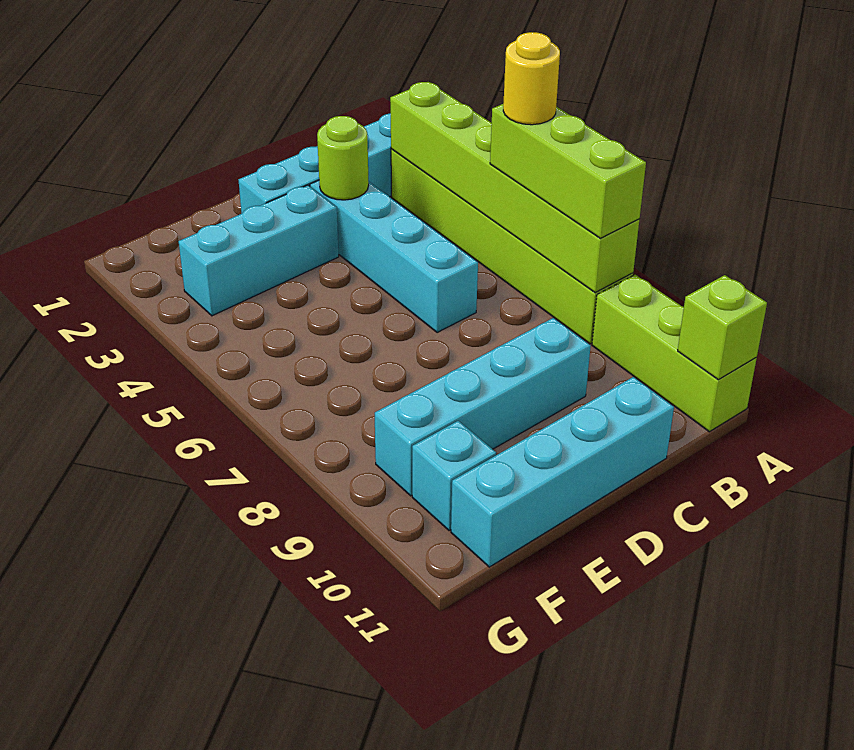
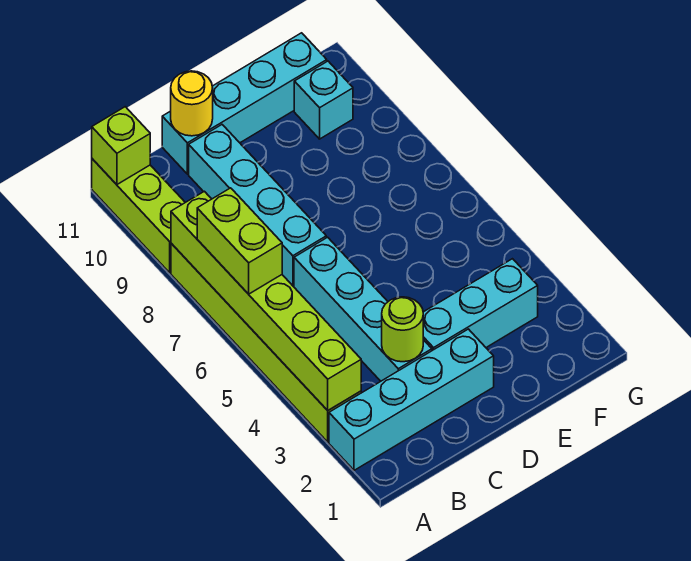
lime brick A6:A8 level 3 -> lime brick A6:A7 level 3
yellow round brick A6 level 4 -> yellow round brick C11 level 2
cyan brick C9:F9 level 1 -> cyan brick C7:C10 level 1

